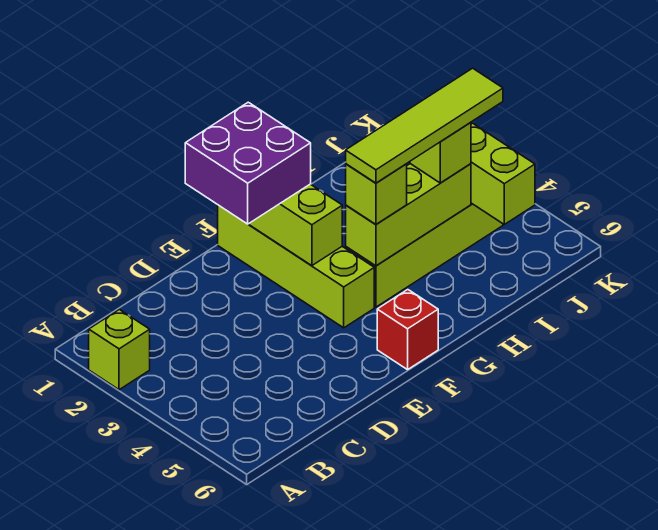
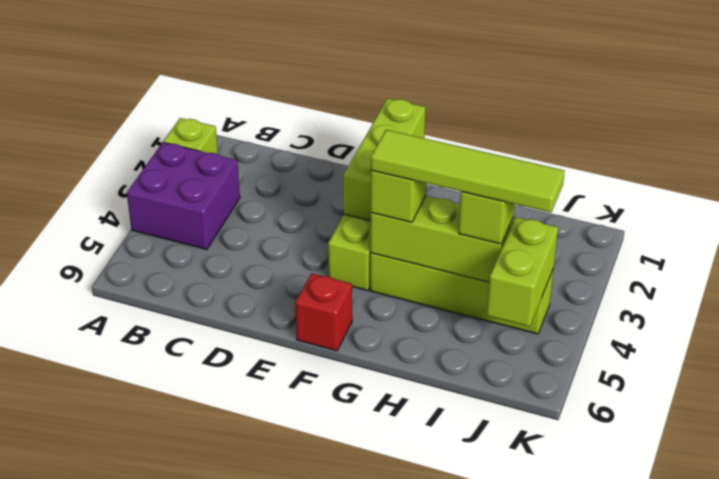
purple brick E1:F2 level 3 -> purple brick A3:B4 level 1

